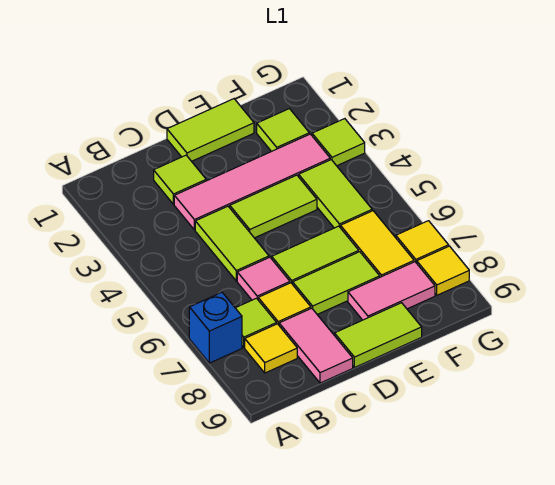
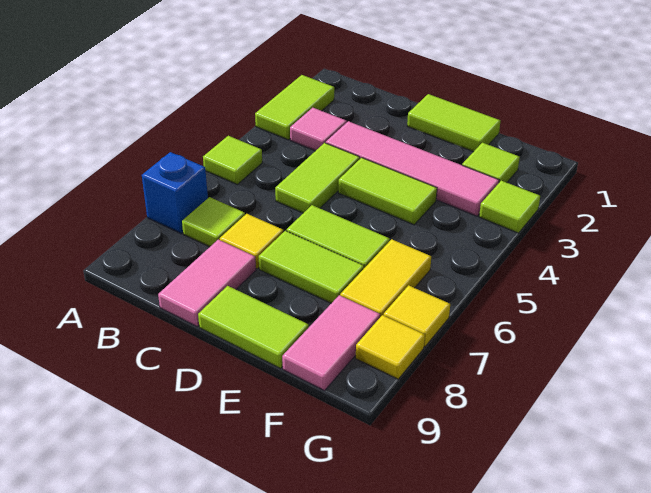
yellow tile B8 level 1 -> none
lime tile C2 level 1 -> lime tile A5 level 1
pink tile C6 level 1 -> pink tile B3 level 1
pink tile E8:F8 level 1 -> pink tile F8:F9 level 1
lime tile F4:F5 level 1 -> lime tile A2:A3 level 1

